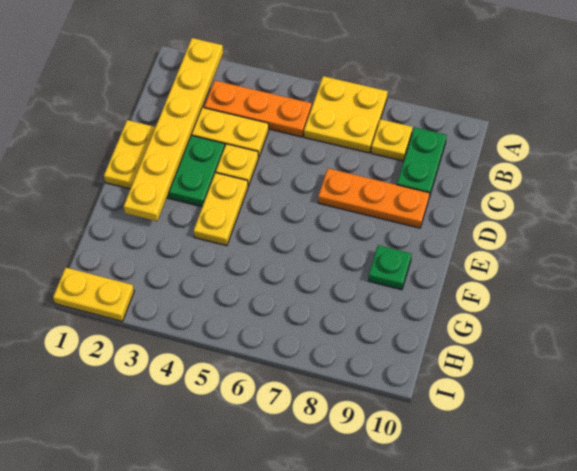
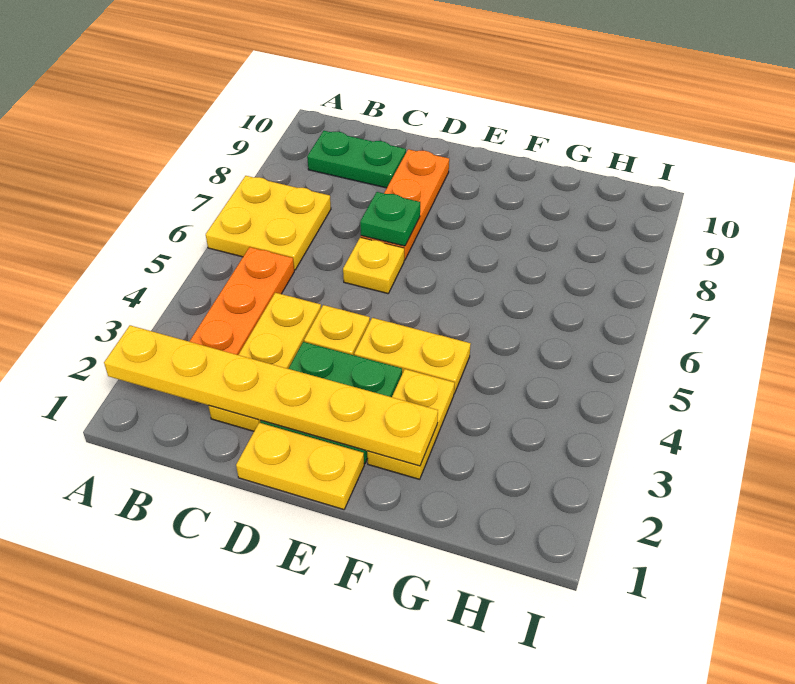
yellow plate B8 level 1 -> yellow plate D6 level 1
green plate F9 level 1 -> green plate D7 level 2
yellow plate I1:I2 level 1 -> yellow plate F2:F3 level 1

